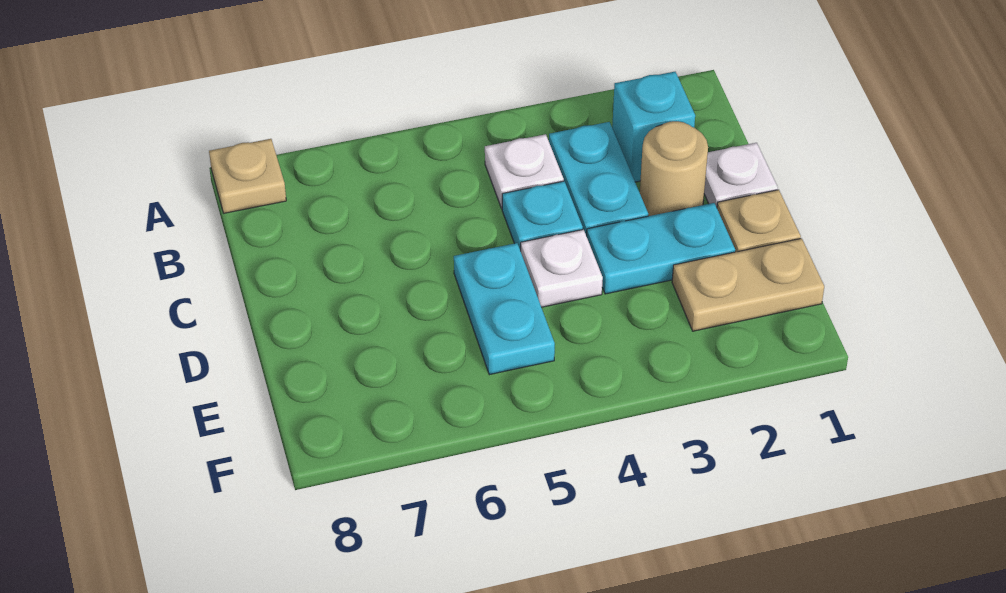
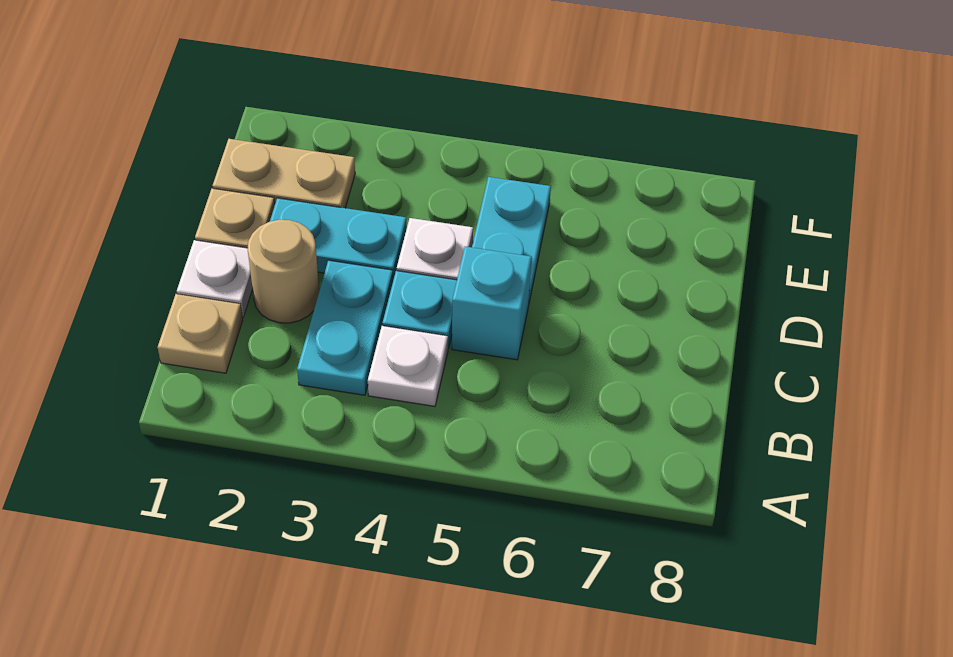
tan plate A8 level 1 -> tan plate B1 level 1
cyan brick B2 level 1 -> cyan brick C5 level 1

